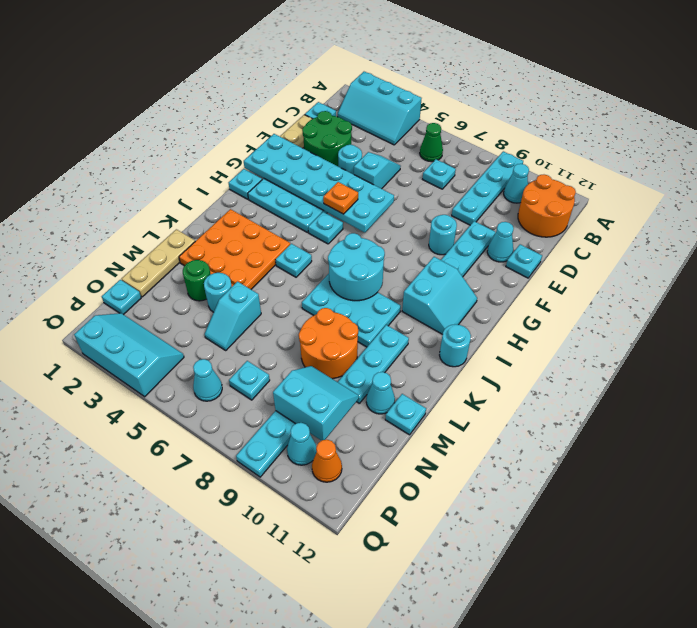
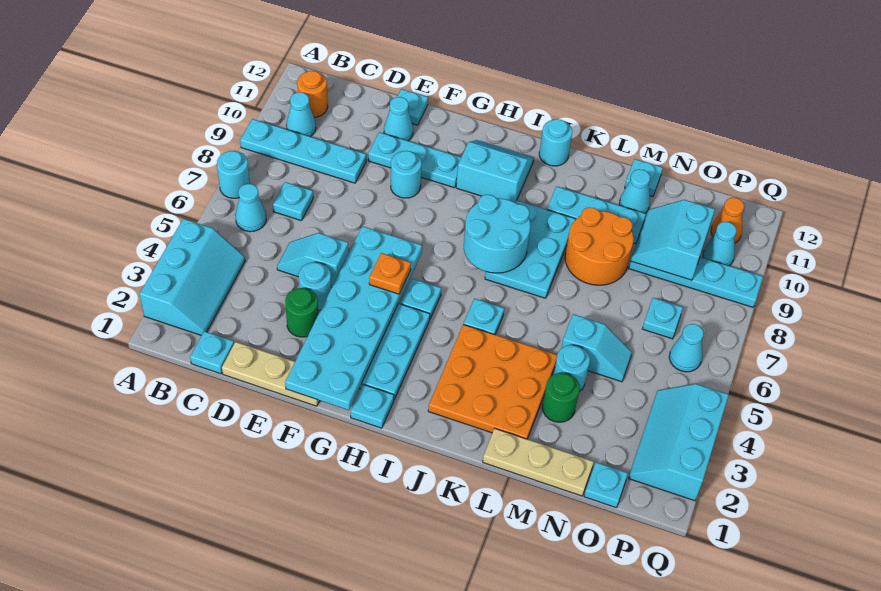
none -> cyan round brick A7 level 1
green cone B6 level 1 -> cyan cone B6 level 1
orange round brick B11:C12 level 1 -> orange round brick B11 level 1
green round brick D2:E3 level 1 -> green round brick E3 level 1

